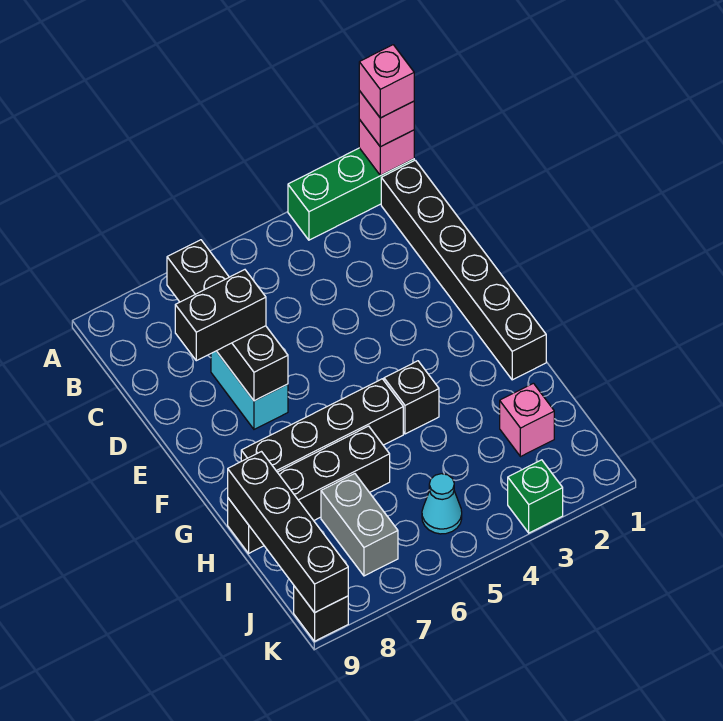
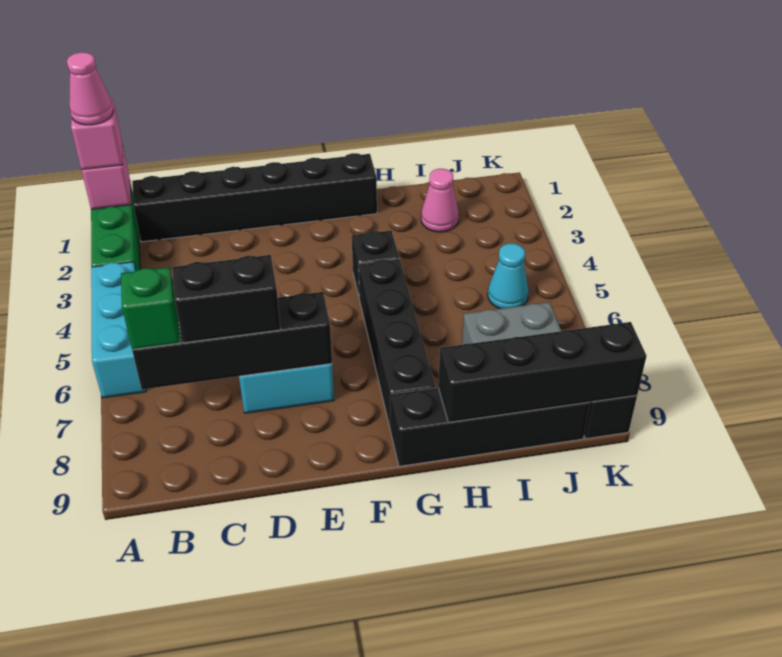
pink brick A1 level 4 -> pink cone A1 level 4
none -> cyan brick A4:A6 level 1
black brick D7:D8 level 3 -> black brick C7:D7 level 3
black brick H6:H9 level 1 -> black brick G9:J9 level 1
pink brick I2 level 1 -> pink cone I2 level 1
green brick K3 level 1 -> green brick B7 level 3

